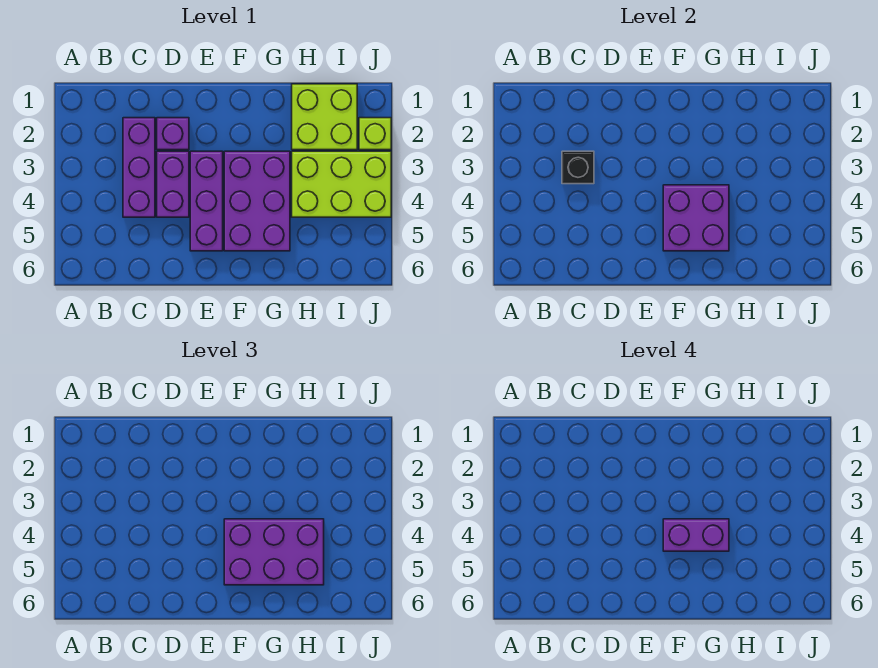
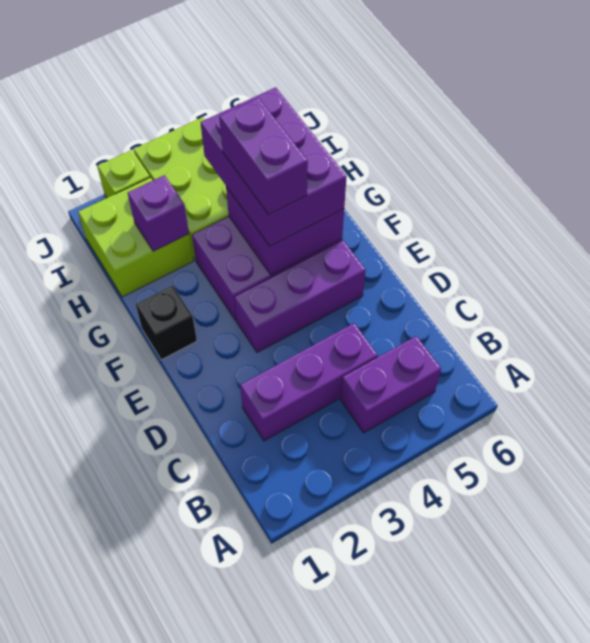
black brick C3 level 2 -> black brick F1 level 1
purple brick D2 level 1 -> purple brick H2 level 2
purple brick D3:D4 level 1 -> purple brick B4:B5 level 1

